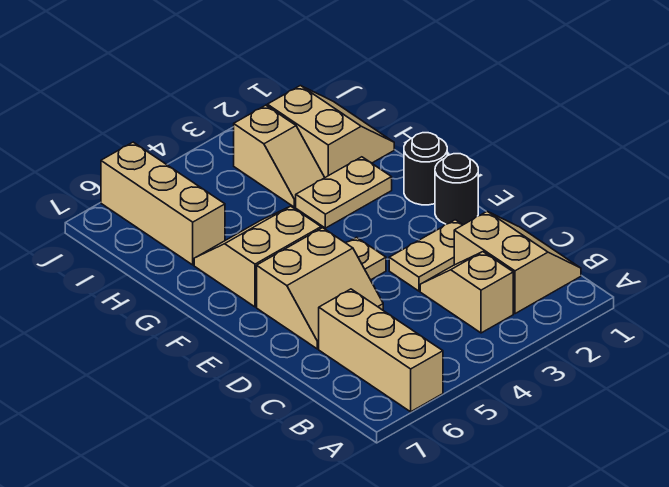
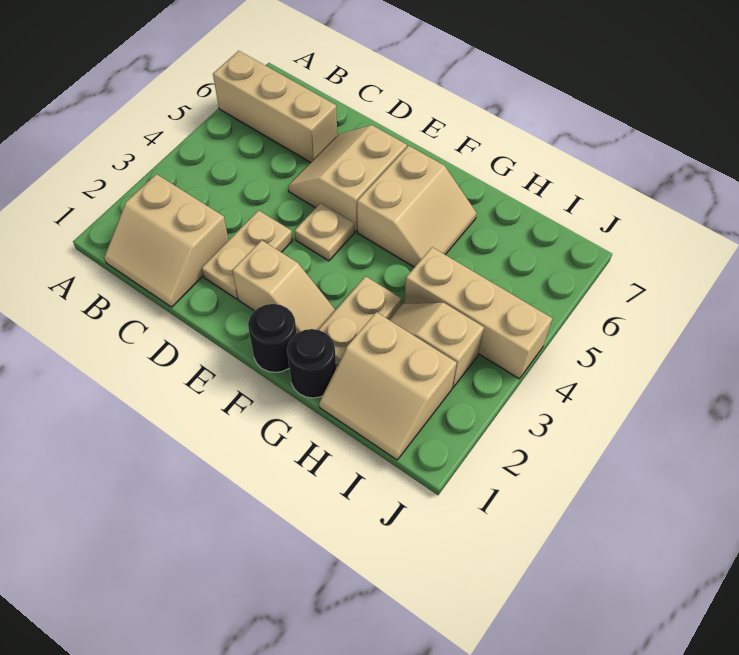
tan slope B3:C3 level 1 top B -> tan slope E2:F2 level 1 top E
black round brick E1 level 1 -> black round brick G1 level 1
tan brick H6:J6 level 1 -> tan brick H4:J4 level 1

